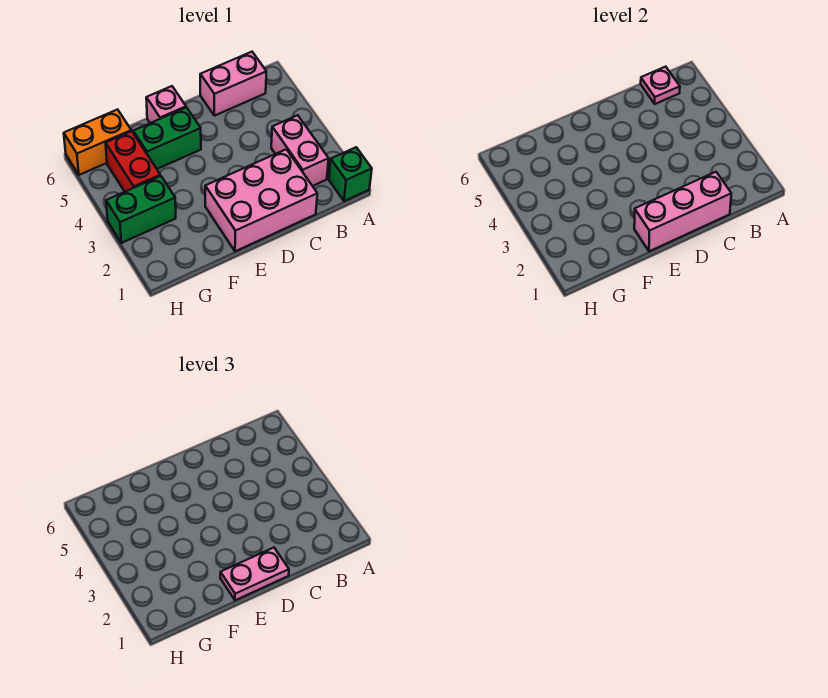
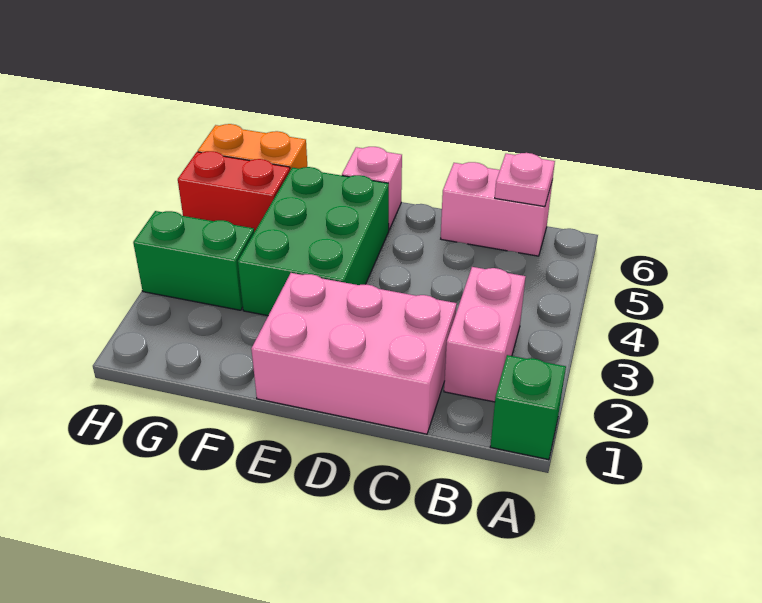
pink brick C1:E1 level 2 -> none
pink plate D1:E1 level 3 -> none
green brick E5:F5 level 1 -> green brick E3:F5 level 1
red brick G4:G5 level 1 -> red brick G5:H5 level 1

